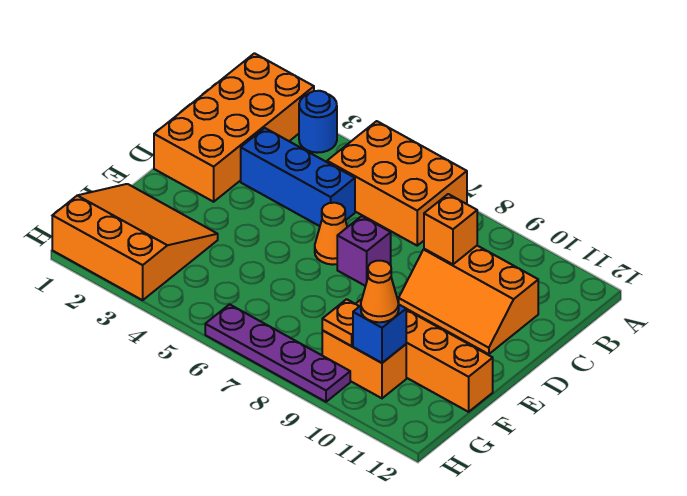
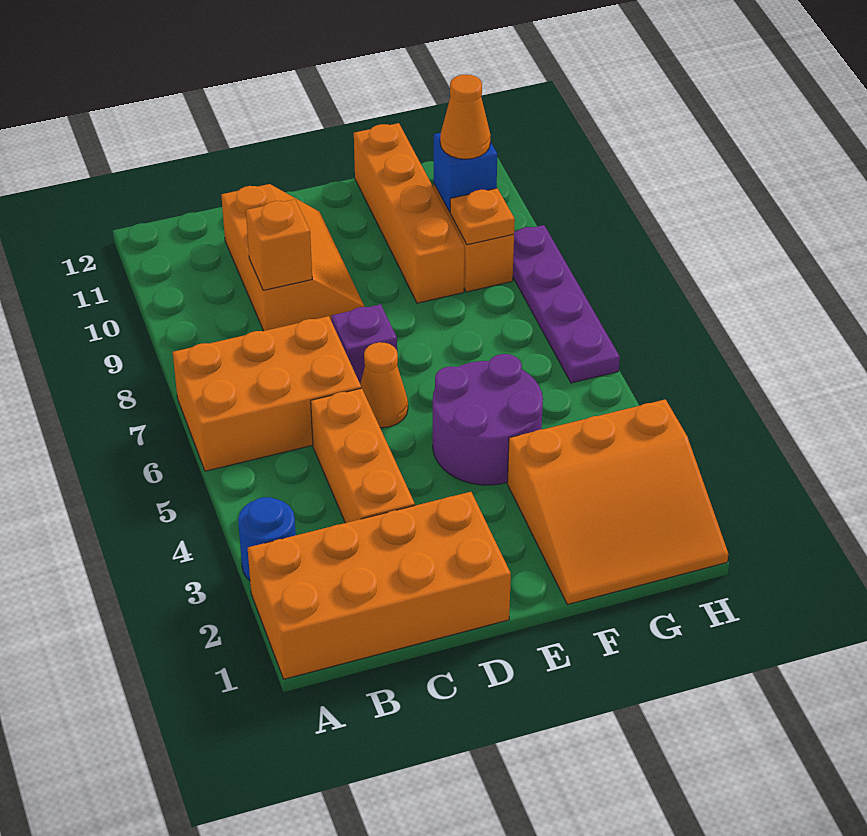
orange brick A5:B7 level 1 -> orange brick A6:C7 level 1
blue brick C3:C5 level 1 -> orange brick C3:C5 level 1
none -> purple round brick E4:F5 level 1
orange slope F1:H3 level 1 top H -> orange slope F1:H3 level 1 top 3

